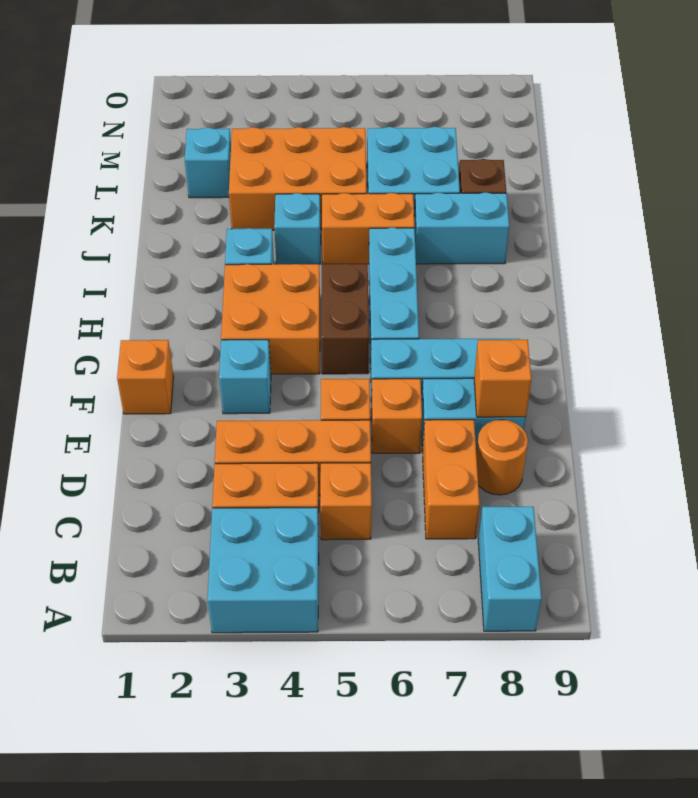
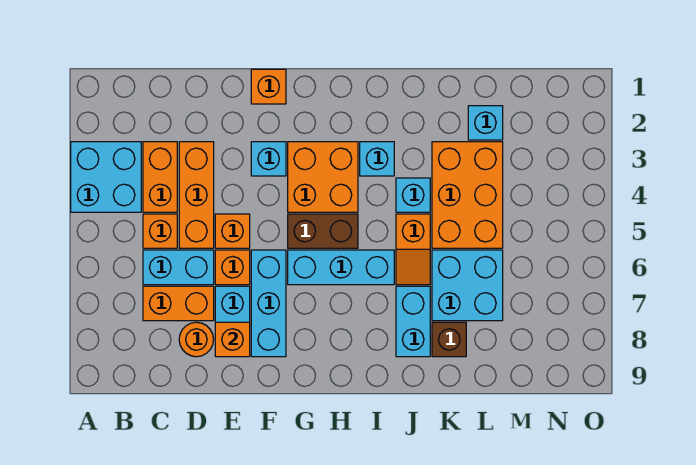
cyan brick A8:B8 level 1 -> cyan brick C6:D6 level 1
orange brick J5:J6 level 1 -> orange slope J5:J6 level 1 top 5

